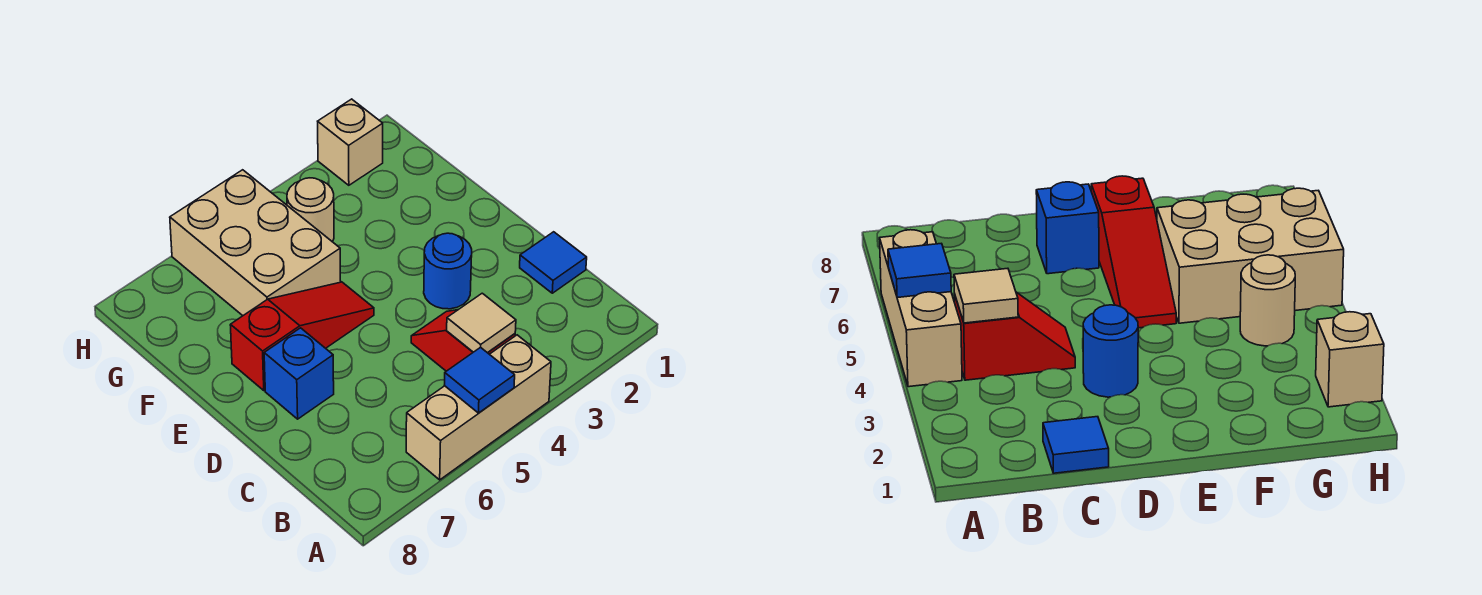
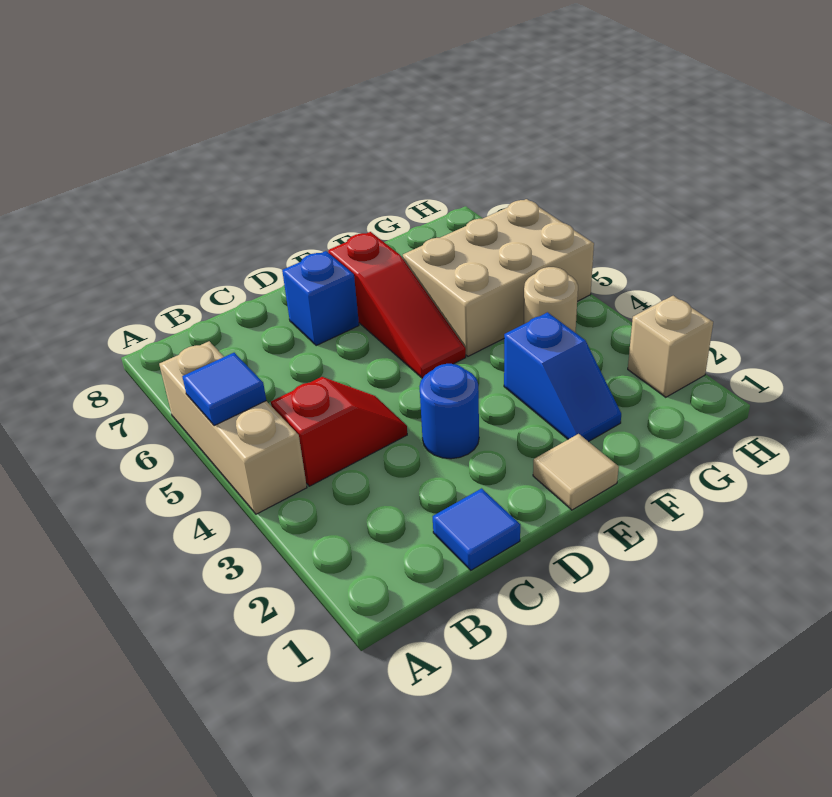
tan tile B4 level 2 -> tan tile E1 level 1
none -> blue slope F2:F3 level 1 top 3

